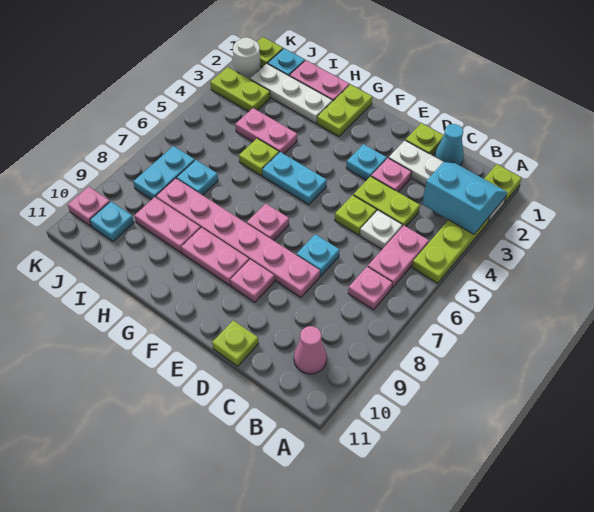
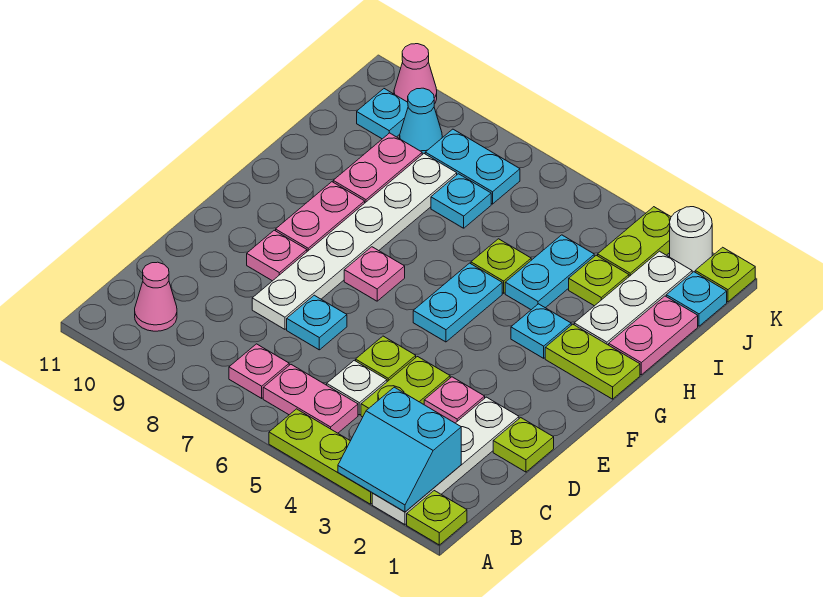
cyan slope A2:B3 level 2 top 3 -> cyan slope A2:B3 level 2 top B
cyan cone C1 level 1 -> cyan cone J9 level 1
pink plate D8:I8 level 1 -> white plate D8:I8 level 1
lime plate D11 level 1 -> lime plate I3 level 1
cyan plate E3 level 1 -> cyan plate G3 level 1
pink plate H4:I4 level 1 -> cyan plate H4:I4 level 1
pink plate K10 level 1 -> pink cone K10 level 1

